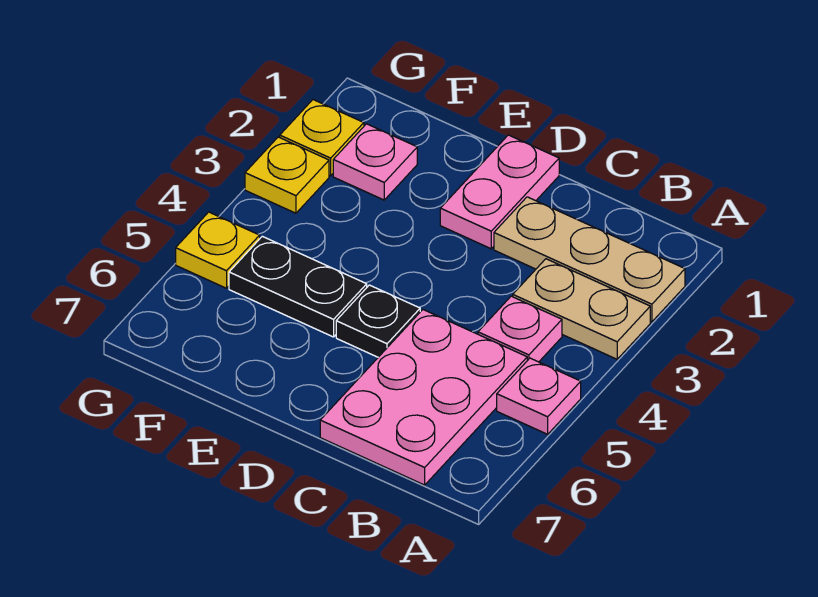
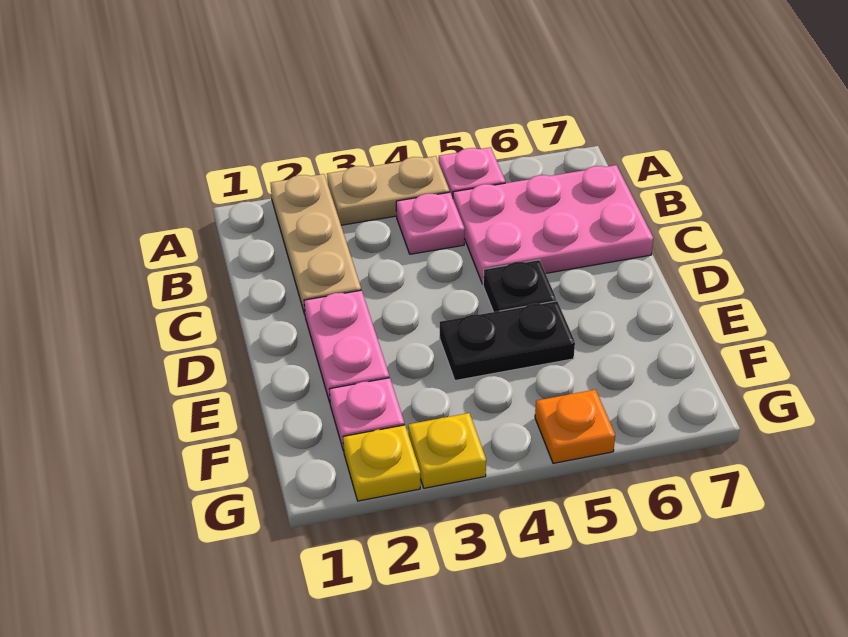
tan plate A3:B3 level 1 -> tan plate A3:A4 level 1
pink plate D1:D2 level 1 -> pink plate D2:E2 level 1
black plate E5:F5 level 1 -> black plate E4:E5 level 1
yellow plate G5 level 1 -> orange plate G5 level 1

